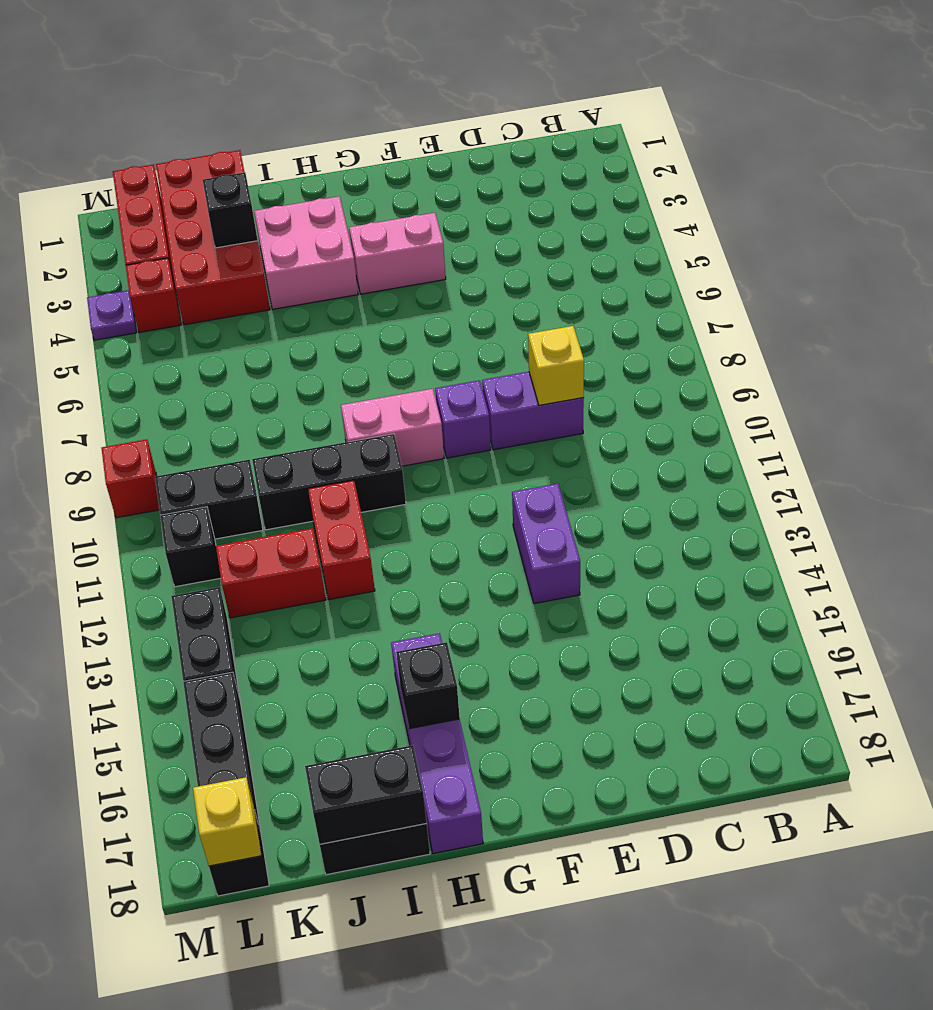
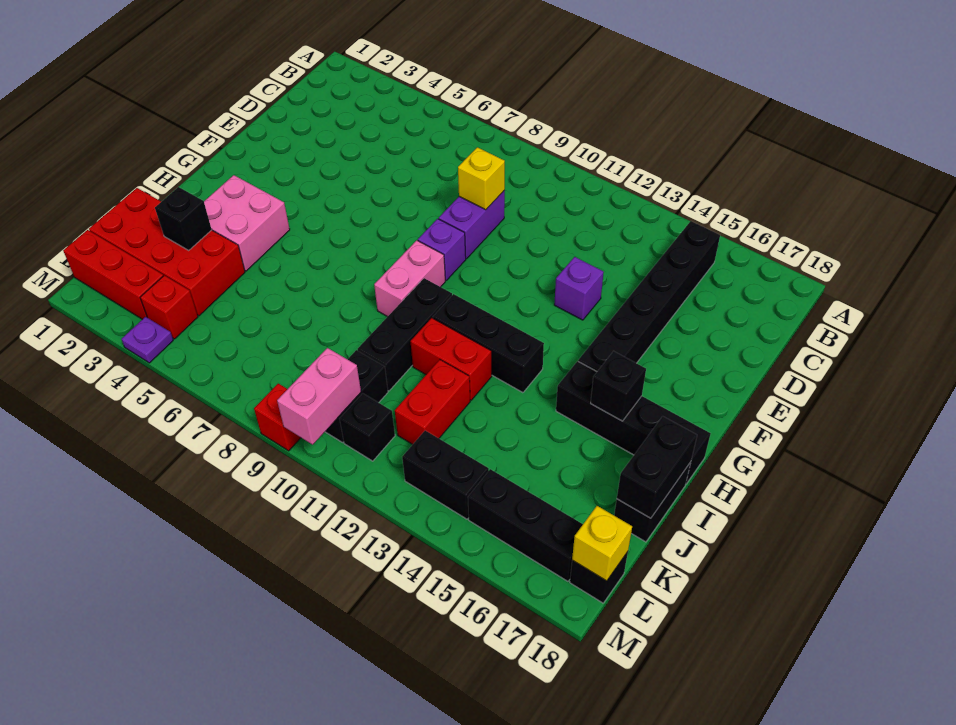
none -> black brick B15:G15 level 1
purple brick E12:E13 level 1 -> purple brick E13 level 1
pink brick F4:G4 level 1 -> pink brick L10:M10 level 2
none -> black brick H11:H13 level 1
purple brick H15:H18 level 1 -> black brick H15:H18 level 1

